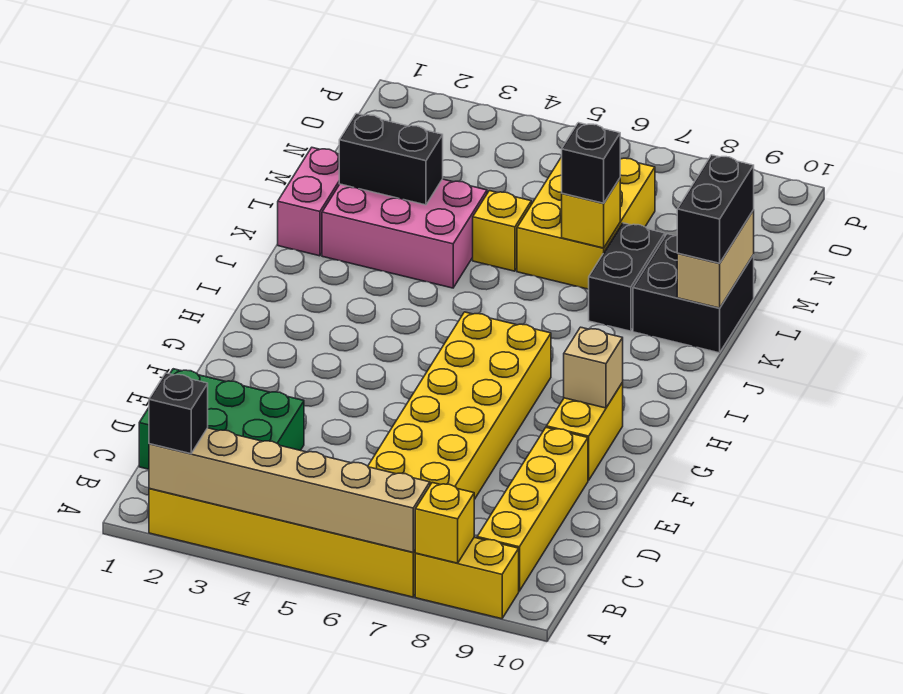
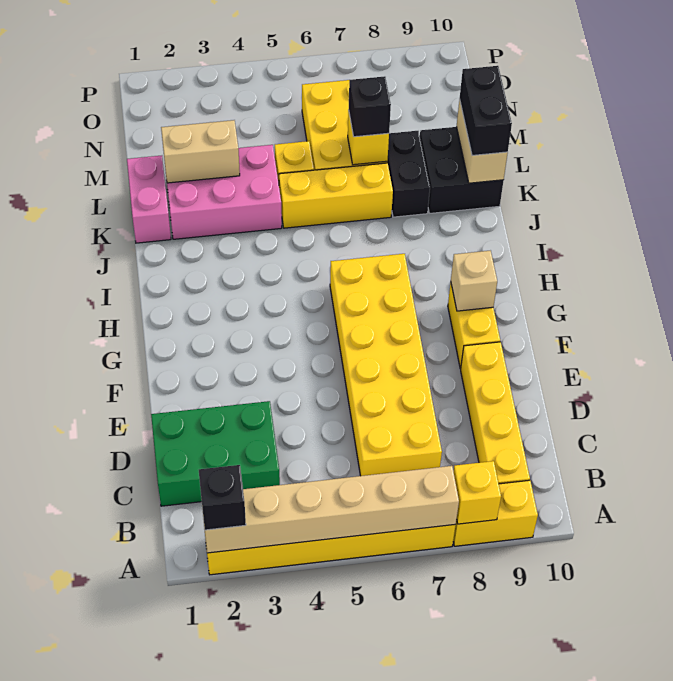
none -> yellow brick K5:K7 level 1
black brick L2:L3 level 2 -> tan brick L2:L3 level 2

